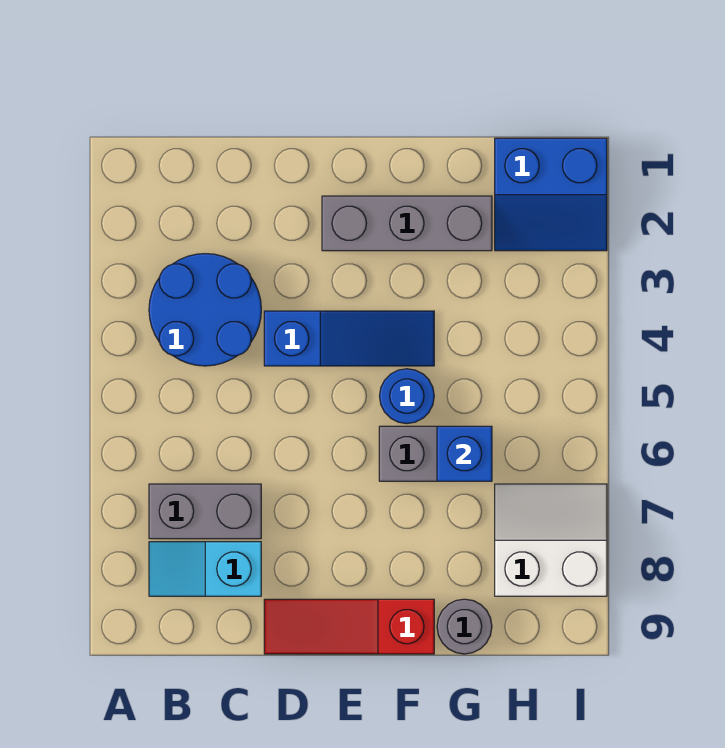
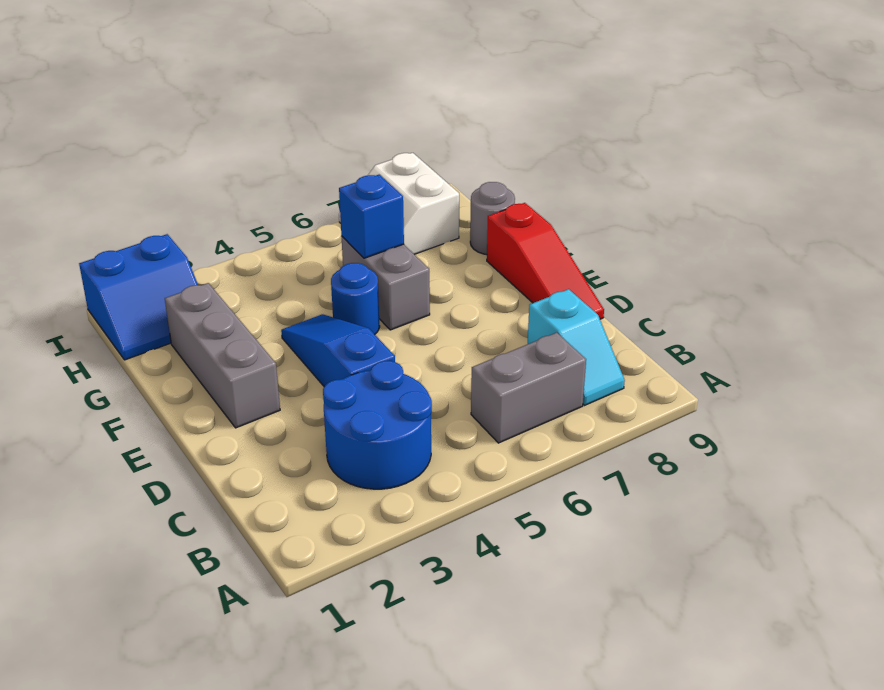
grey brick B7:C7 level 1 -> grey brick B6:B7 level 1
blue slope H1:I2 level 1 top 1 -> blue slope H1:I2 level 1 top I

